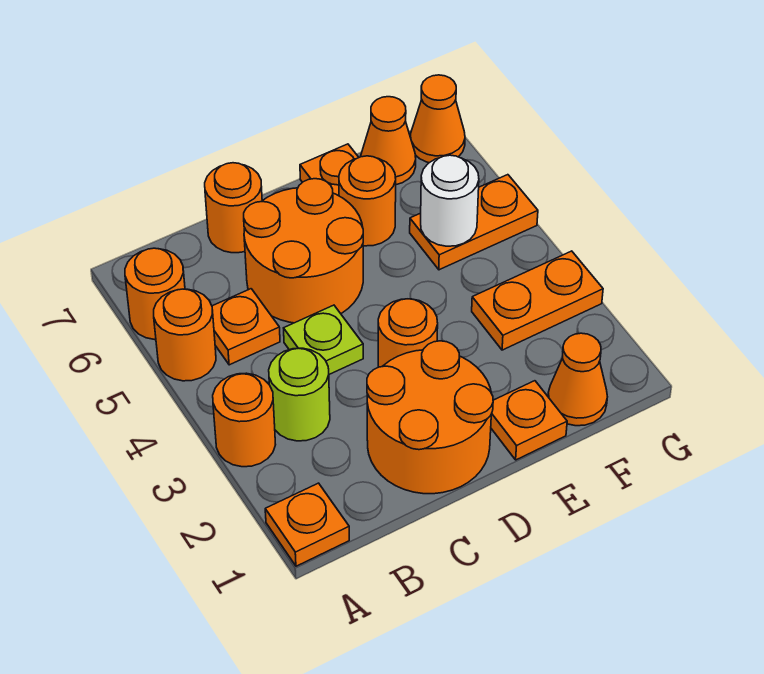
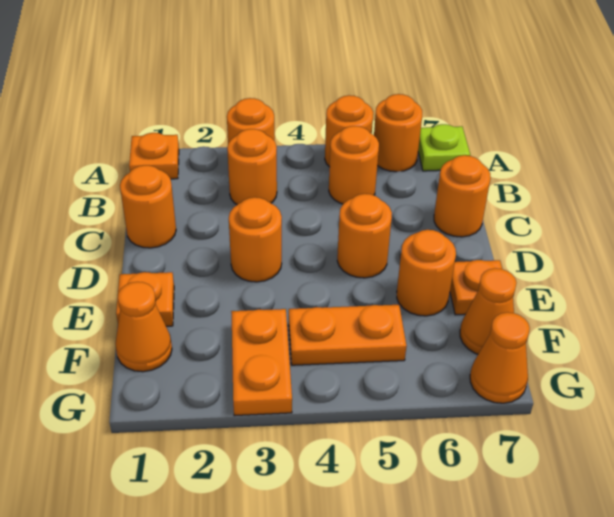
lime round brick B3 level 1 -> orange round brick B3 level 1
orange plate B5 level 1 -> orange round brick B5 level 1
orange round brick C1:D2 level 1 -> orange round brick C1 level 1
lime plate C4 level 1 -> lime plate A7 level 1
orange round brick C5:D6 level 1 -> orange round brick D5 level 1
orange plate F5:G5 level 1 -> orange plate F4:F5 level 1
white round brick F5 level 2 -> none

